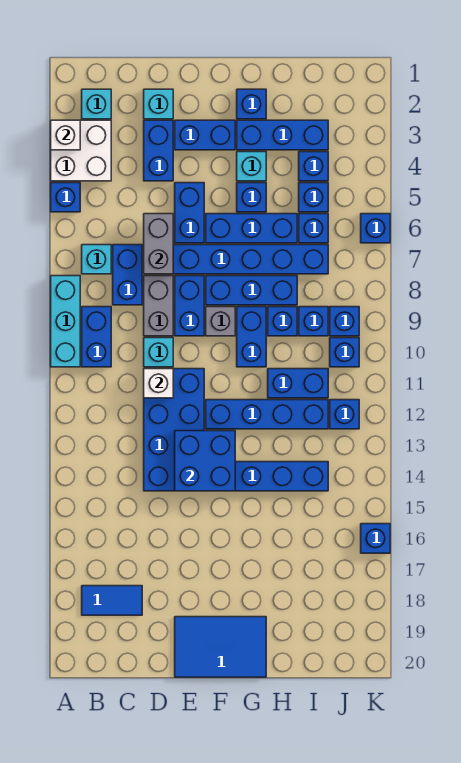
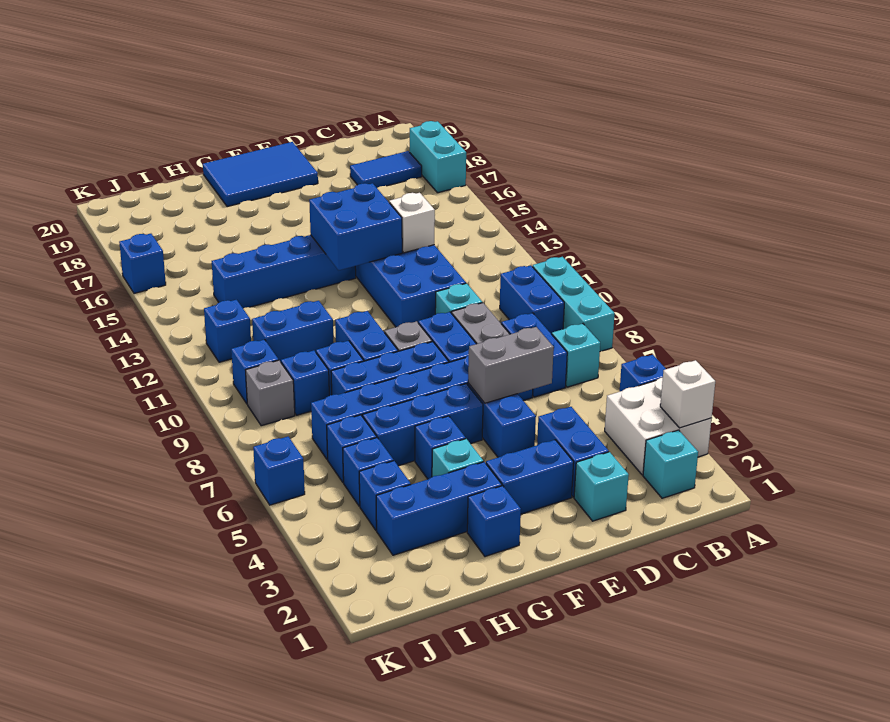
none -> cyan brick A17:A18 level 1
grey brick D6:D7 level 2 -> grey brick D6:E6 level 2
white brick D11 level 2 -> white brick D13 level 2
blue brick F12:I12 level 1 -> none
blue brick J9 level 1 -> grey brick J9 level 1

